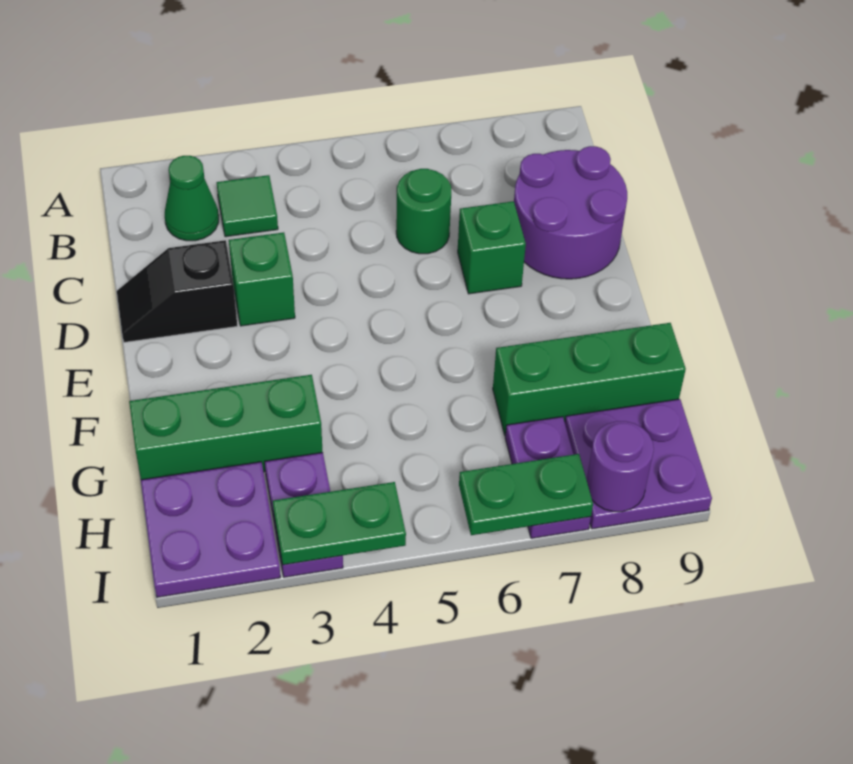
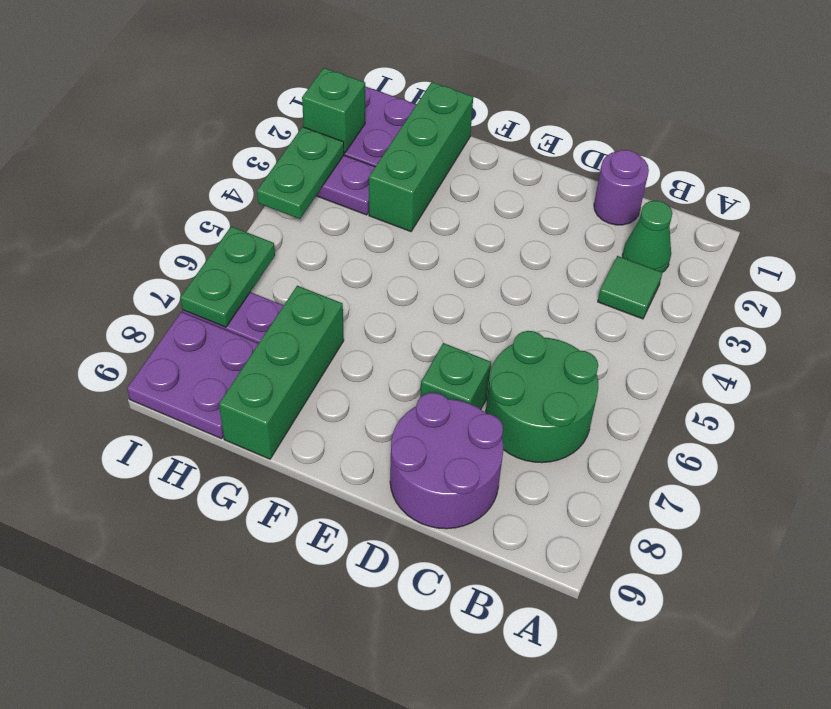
green round brick C6 level 1 -> green round brick B6:C7 level 1
black slope D1:D2 level 1 top 2 -> none
green brick D3 level 1 -> green brick I2 level 2
purple round brick I8 level 2 -> purple round brick C1 level 1

